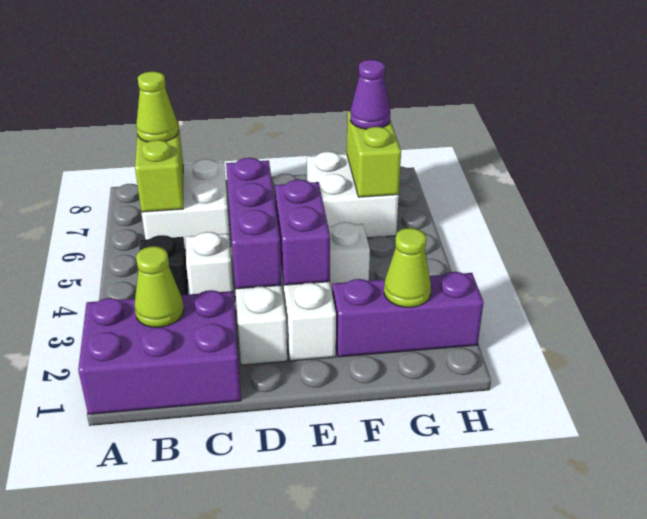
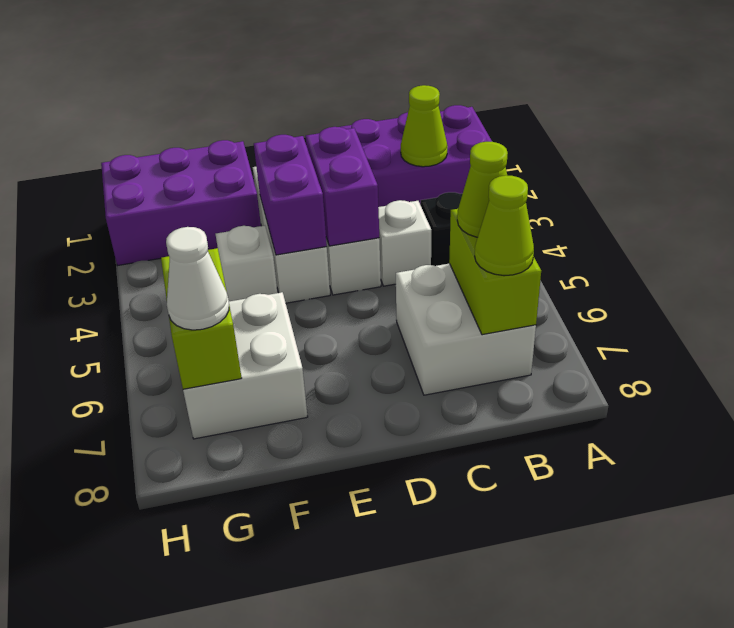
purple brick D3:D5 level 2 -> purple brick D3:D4 level 2
purple brick F2:H2 level 1 -> purple brick F1:H2 level 1
lime cone G2 level 2 -> lime cone B6 level 3
purple cone G7 level 3 -> white cone G7 level 3

